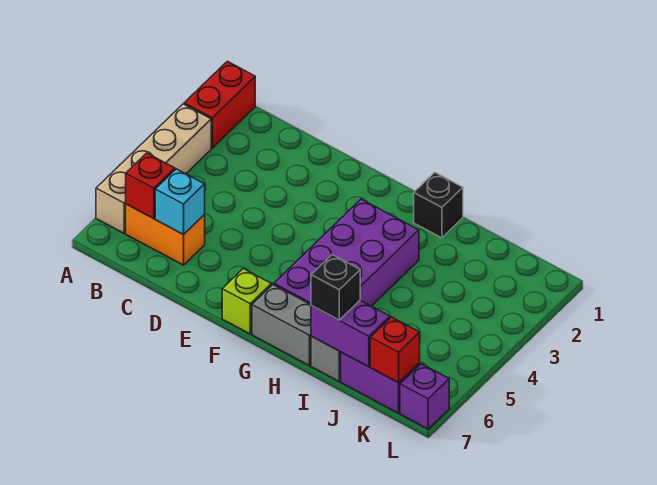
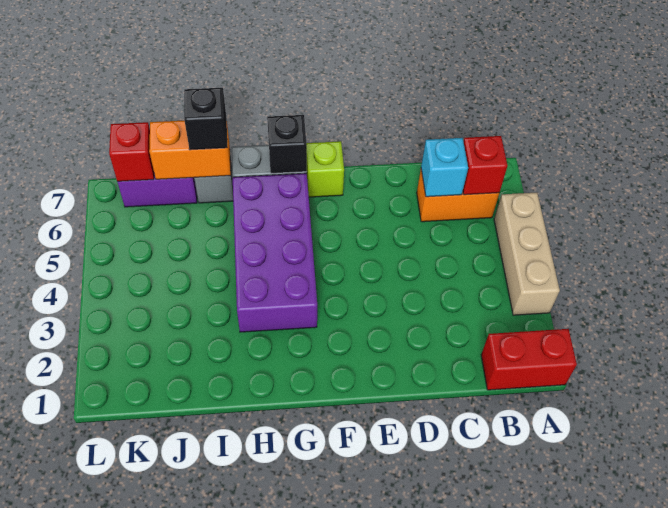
red brick A1:A2 level 1 -> red brick A1:B1 level 1
tan brick A3:A6 level 1 -> tan brick A3:A5 level 1
black brick H1 level 1 -> black brick G7 level 2
purple brick I7:J7 level 2 -> orange brick I7:J7 level 2
purple brick L7 level 1 -> none

